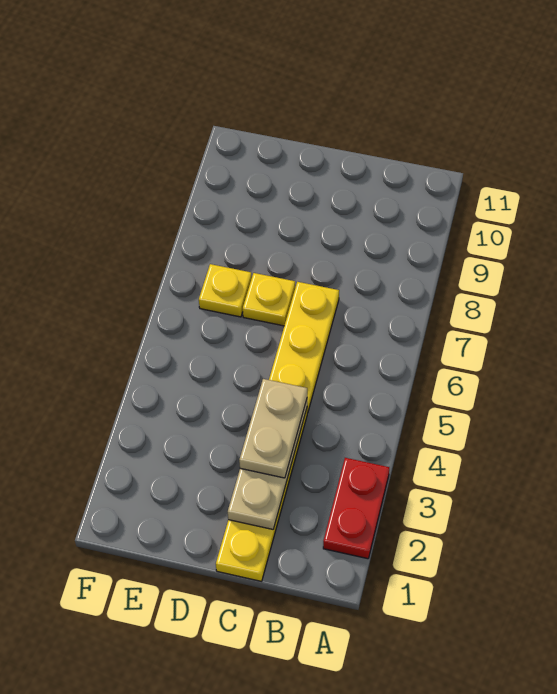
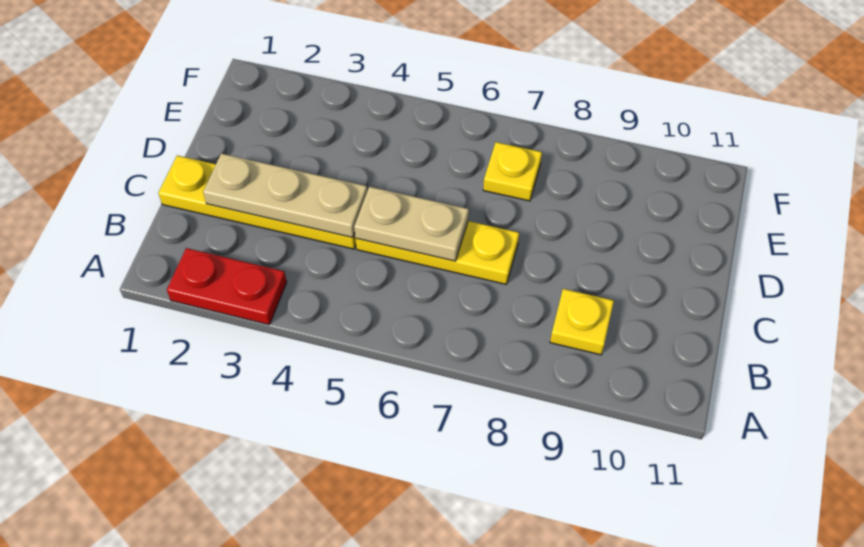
tan plate C3:C4 level 3 -> tan plate C5:C6 level 2
yellow plate D7 level 1 -> yellow plate B9 level 1

